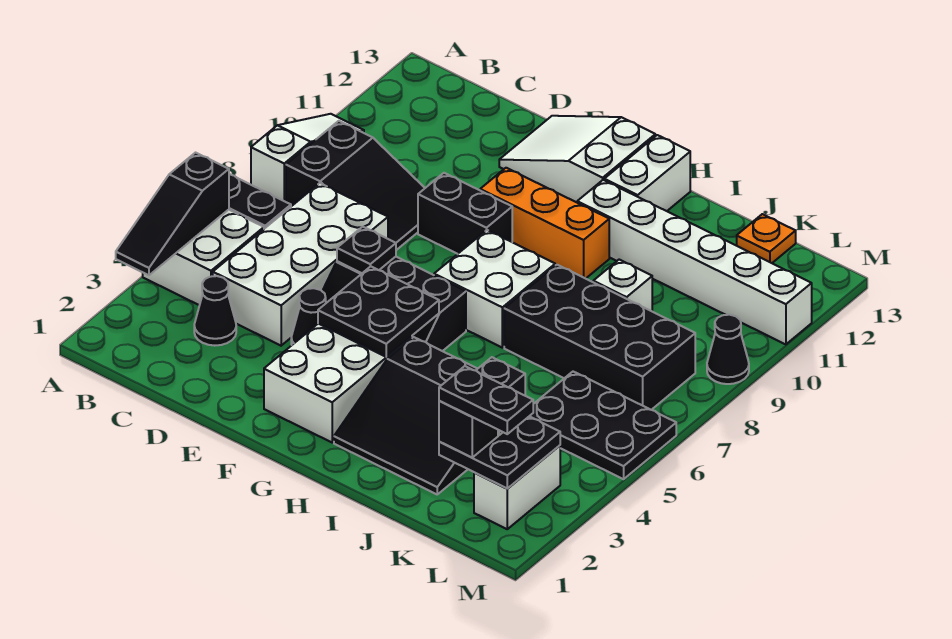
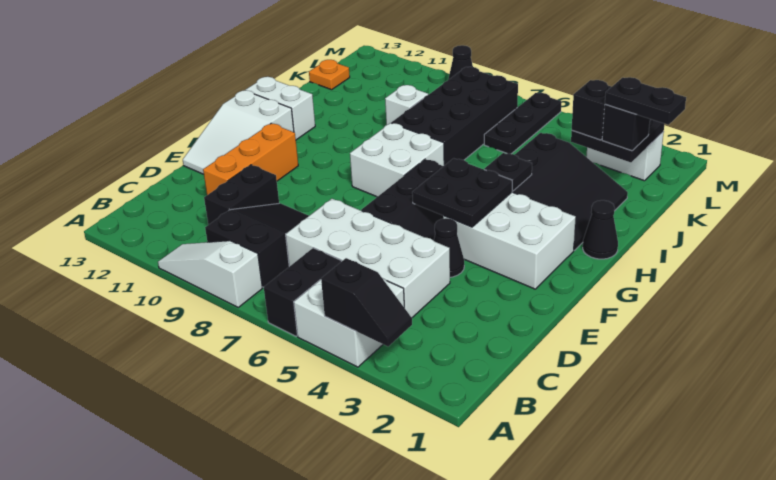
black slope A3:A5 level 2 top 5 -> black slope A3:A4 level 2 top 4
black cone C3 level 1 -> black cone H1 level 1
black plate E6 level 2 -> black plate H4 level 2
black brick E9:F9 level 1 -> black brick C10:D10 level 1
orange brick F10:H10 level 1 -> orange brick D11:F11 level 1
white brick H11:M11 level 1 -> none
black plate K2:L2 level 4 -> black plate K1:K2 level 4
black plate K5:M6 level 1 -> black plate K6:M6 level 1

